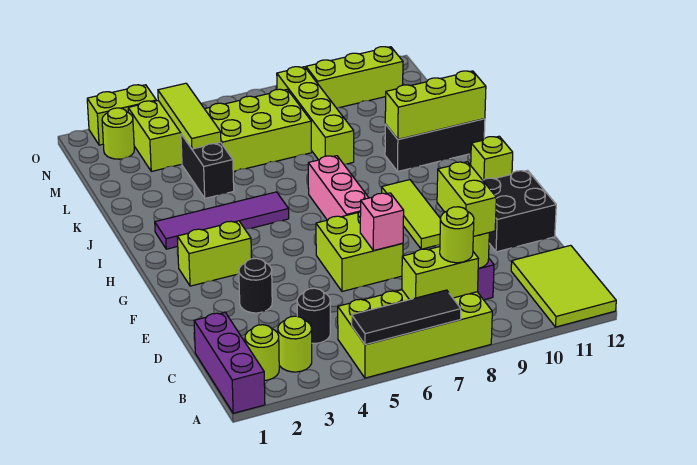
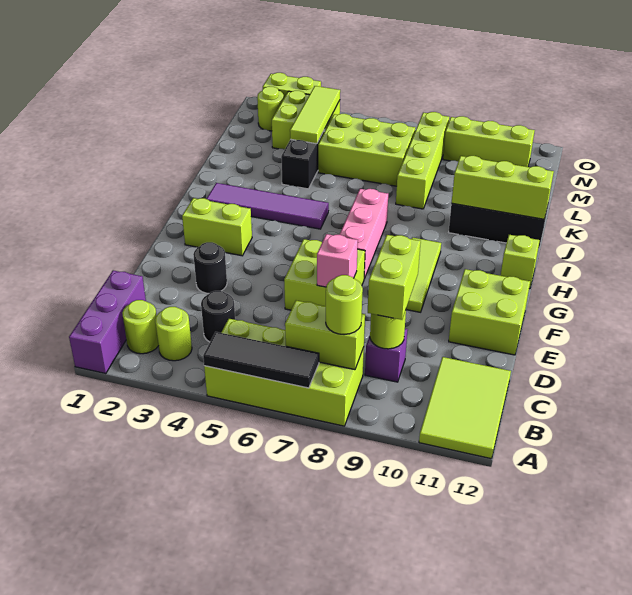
black brick E11:F12 level 1 -> lime brick E11:F12 level 1

